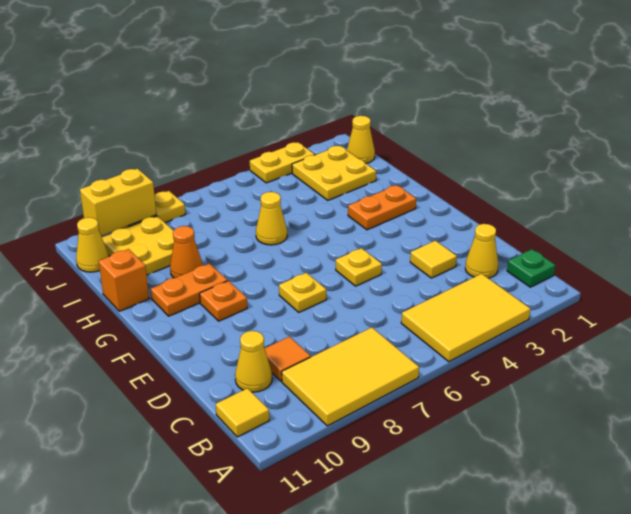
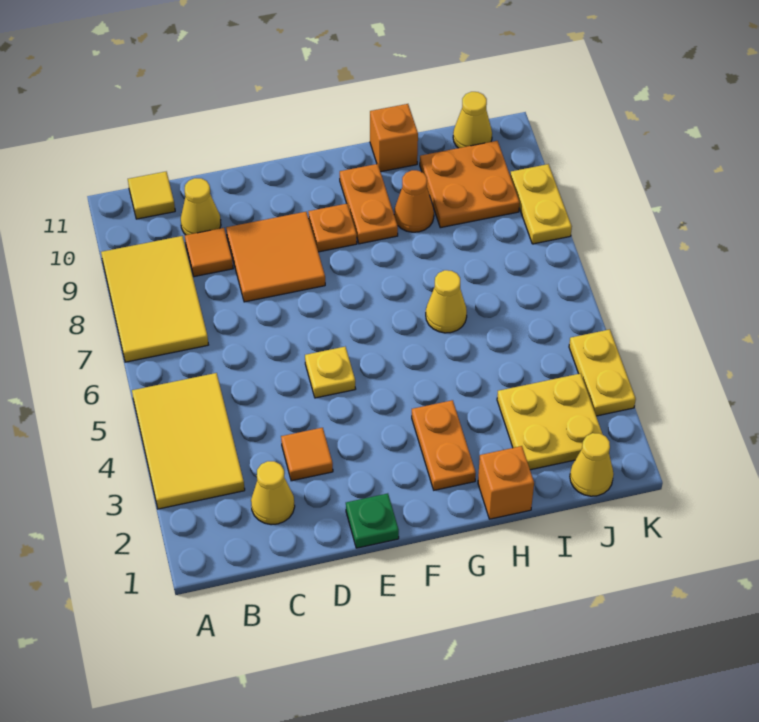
green plate B1 level 1 -> green plate E1 level 1
yellow tile D3 level 1 -> orange tile D3 level 1
none -> orange tile D8:E9 level 1
yellow plate E7 level 1 -> none
none -> orange brick H1 level 1
yellow plate I9:J10 level 1 -> orange plate I9:J10 level 1
yellow brick K9:K10 level 2 -> none

